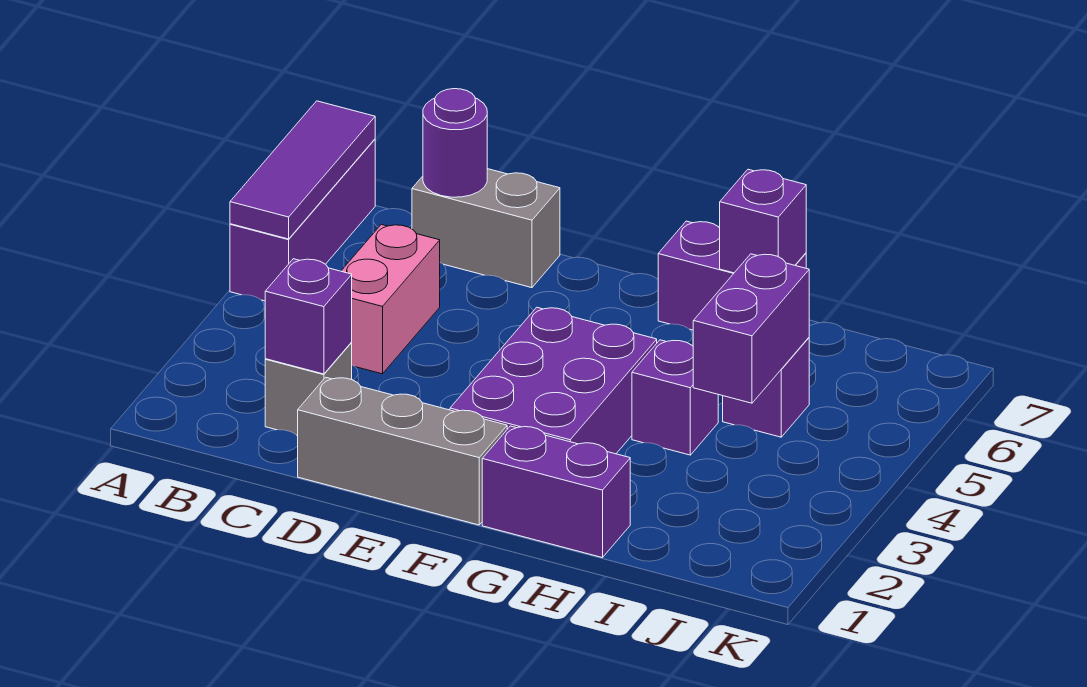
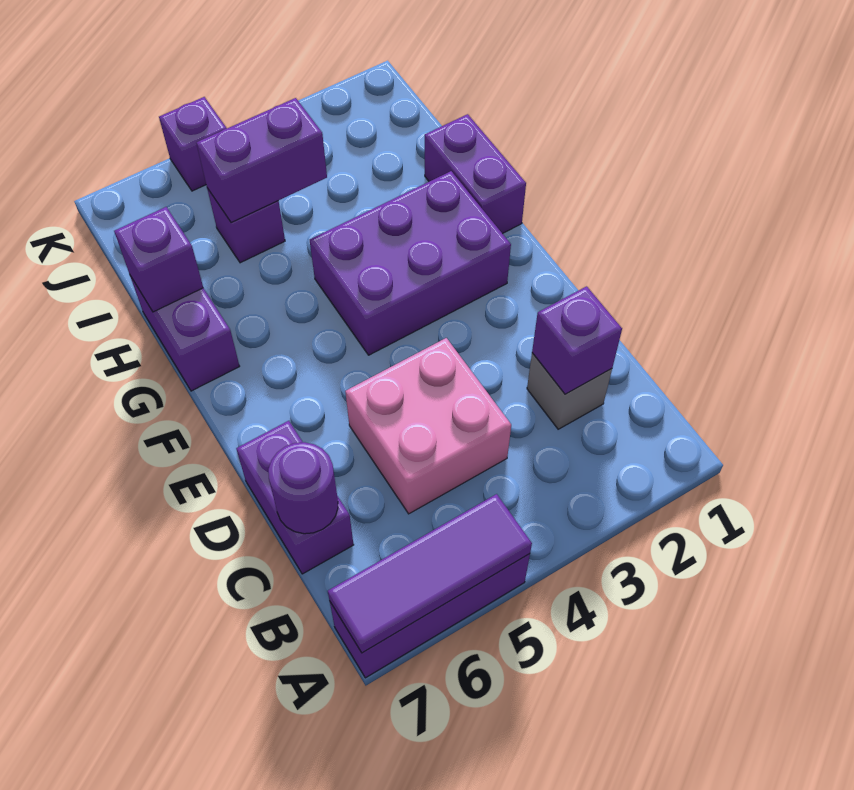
pink brick C4:C5 level 1 -> pink brick C4:D5 level 1
grey brick C7:D7 level 1 -> purple brick C7:D7 level 1
grey brick D1:F1 level 1 -> none
purple brick H4 level 1 -> purple brick K5 level 1

